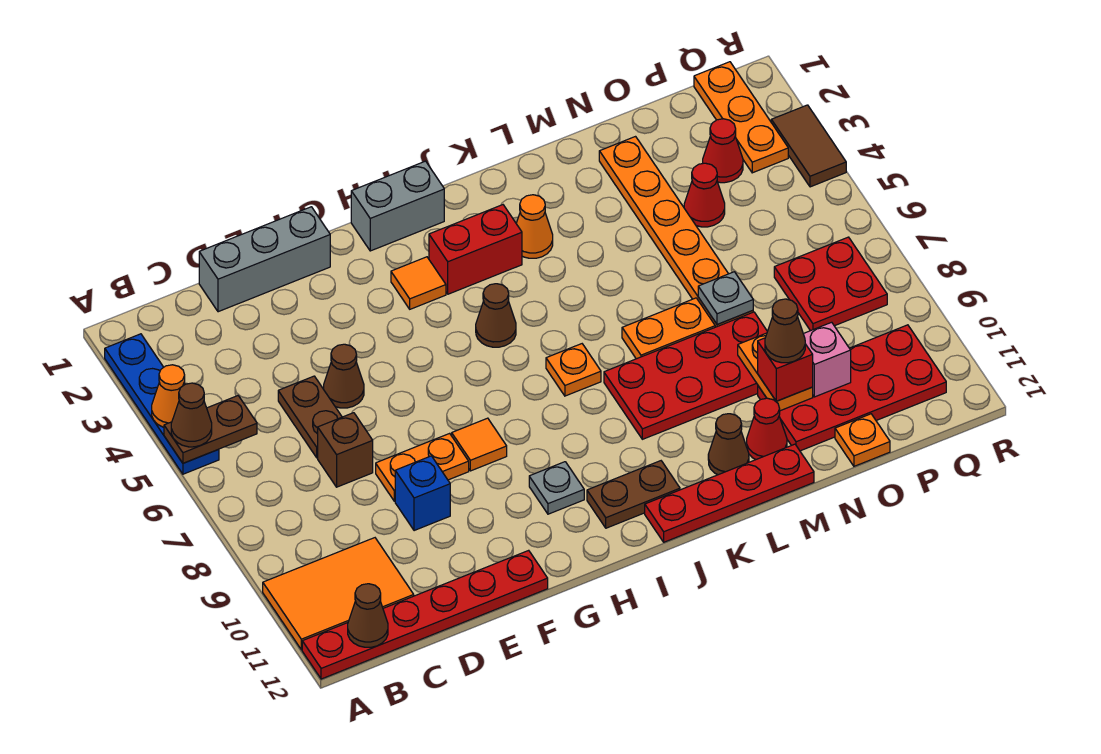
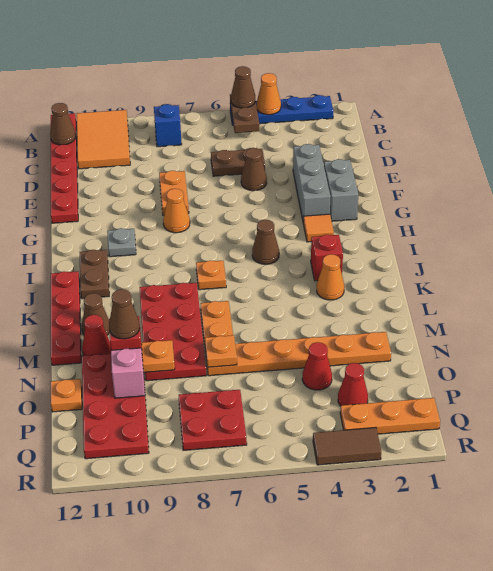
grey brick D1:F1 level 1 -> grey brick E3:G3 level 1
brown brick D7 level 1 -> none
blue brick E9 level 1 -> blue brick B8 level 1
orange tile G8 level 1 -> orange cone G8 level 1
grey brick H1:I1 level 1 -> grey brick F2:G2 level 1
red brick I3:J3 level 1 -> red brick J3 level 1
grey plate N7 level 2 -> orange plate N7 level 2

